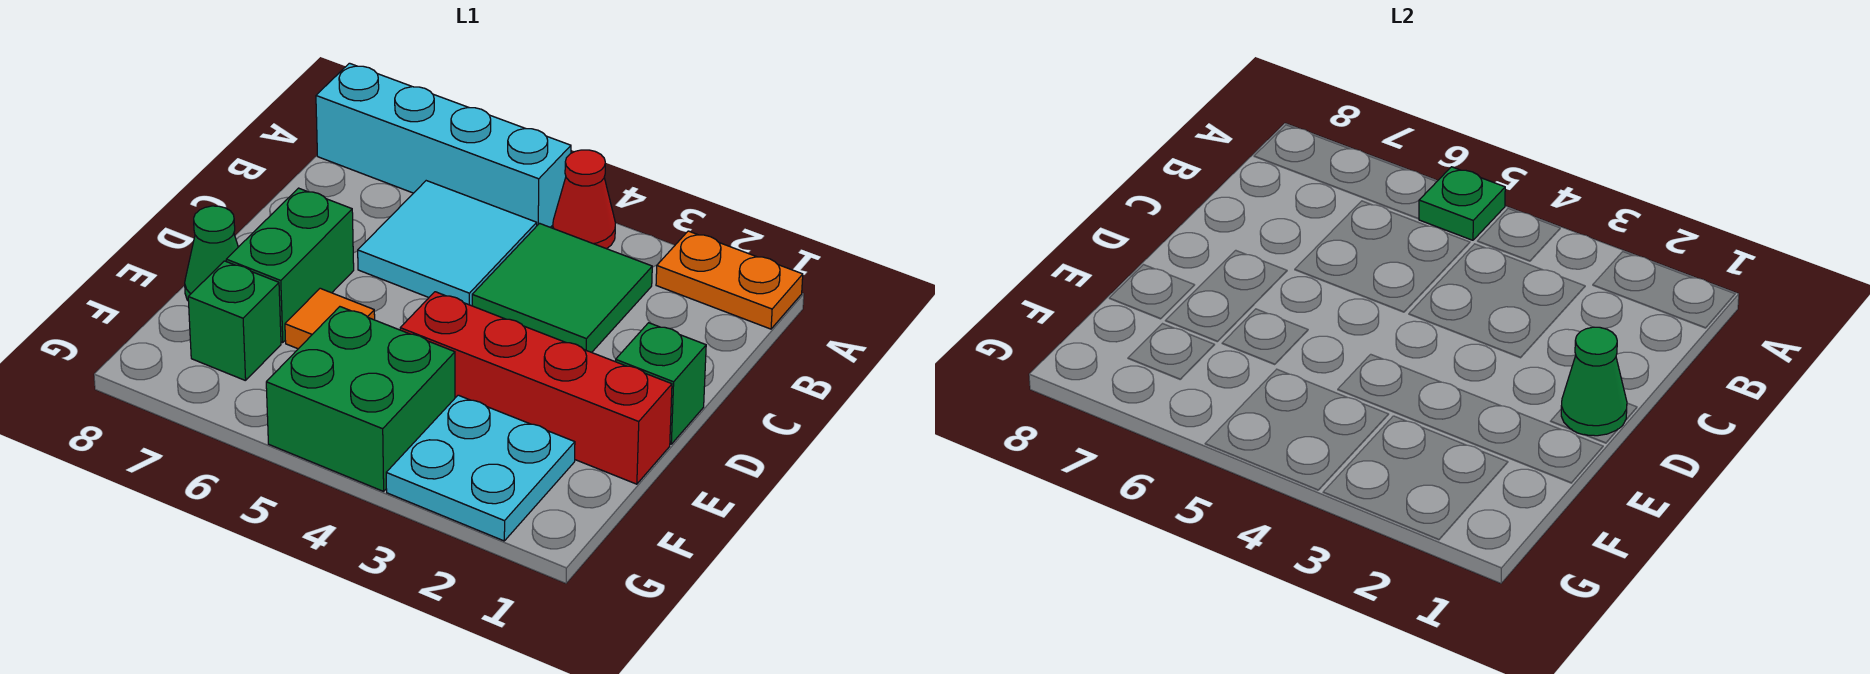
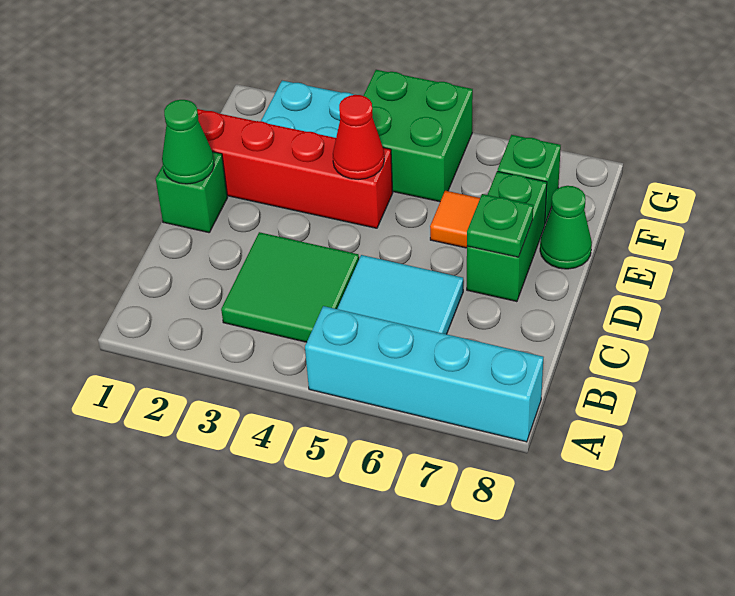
orange plate A1:A2 level 1 -> none
red cone A4 level 1 -> red cone E4 level 2
green plate A5 level 2 -> green plate D7 level 2

